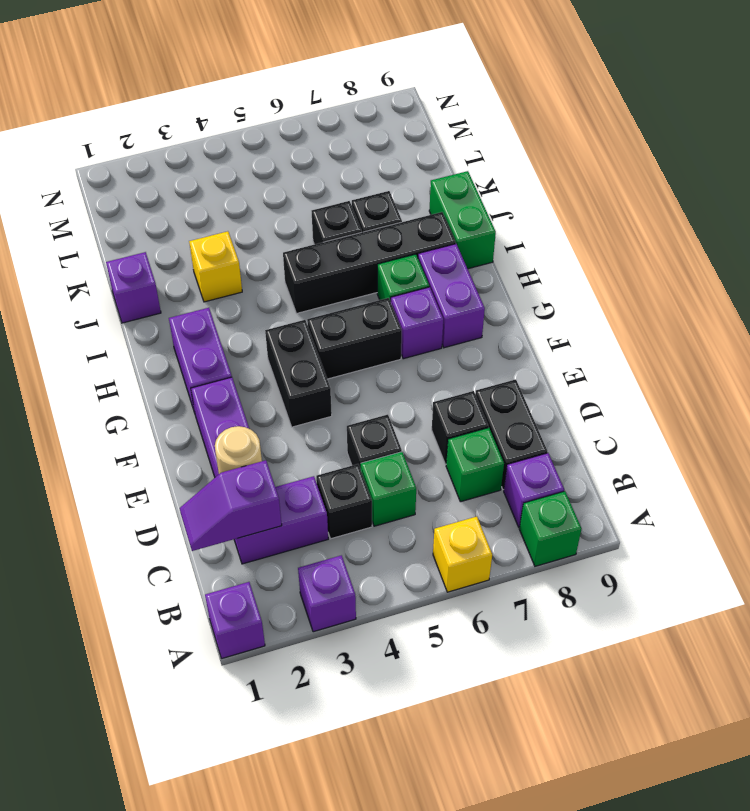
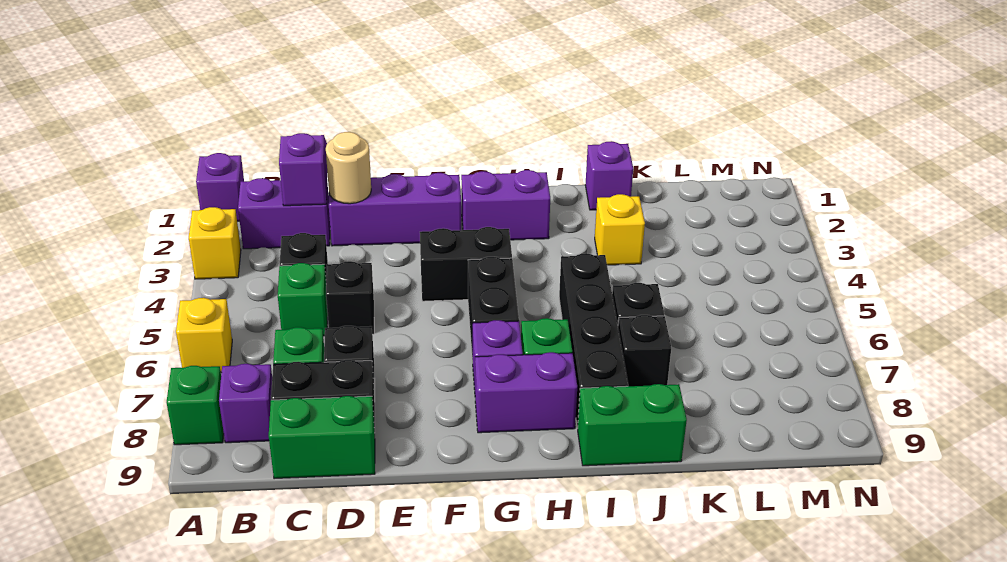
purple brick A3 level 1 -> yellow brick A3 level 1
purple brick C2:C3 level 1 -> purple brick B2:C2 level 1
none -> green brick C9:D9 level 1

